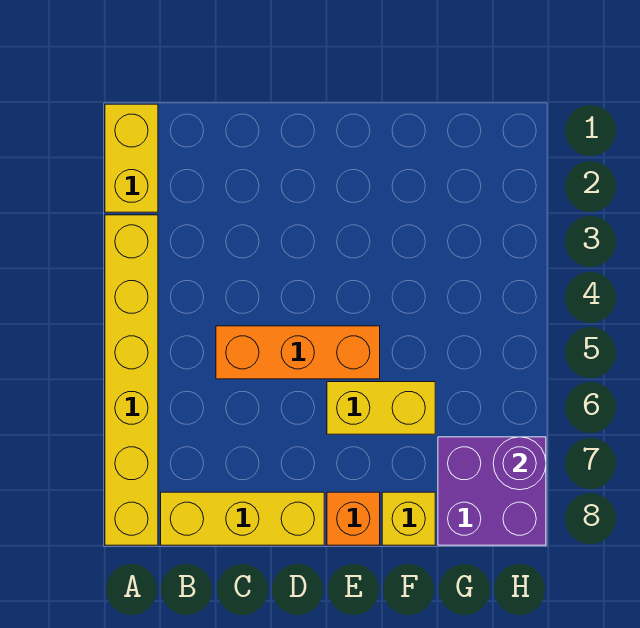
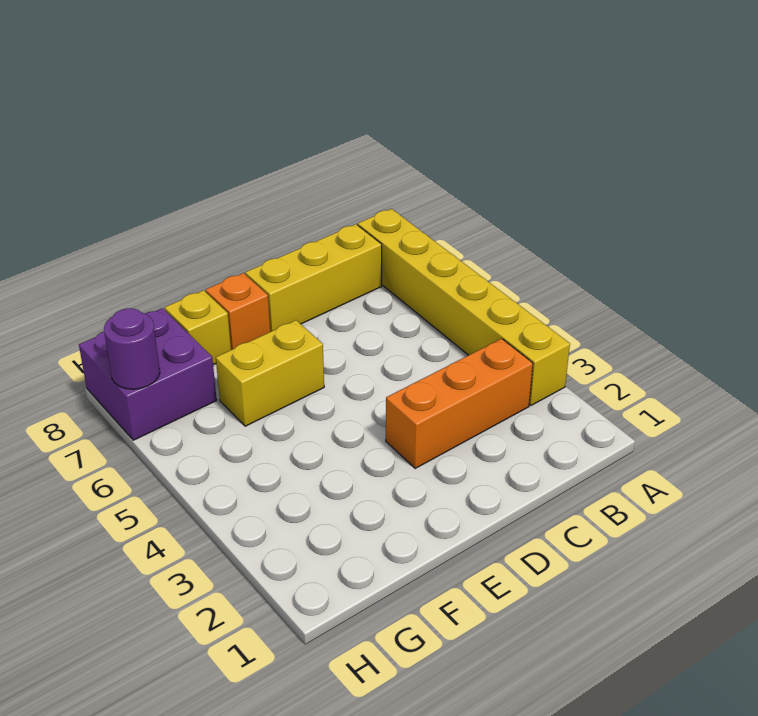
yellow brick A1:A2 level 1 -> none
orange brick C5:E5 level 1 -> orange brick B3:D3 level 1

